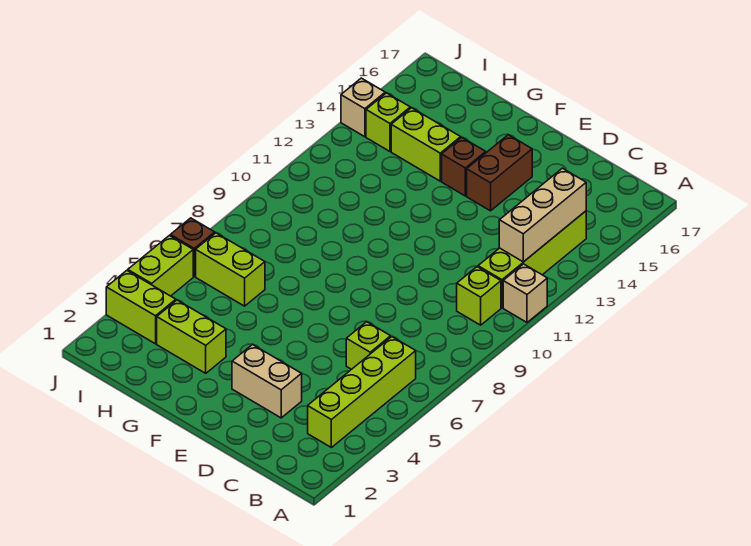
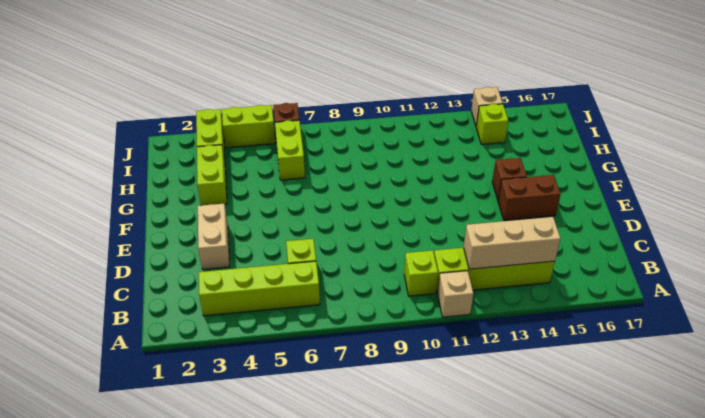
lime brick G14:H14 level 1 -> none

